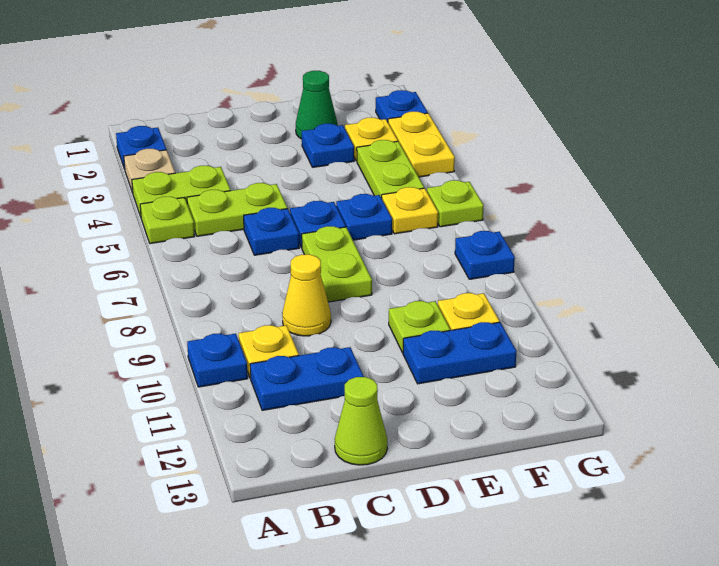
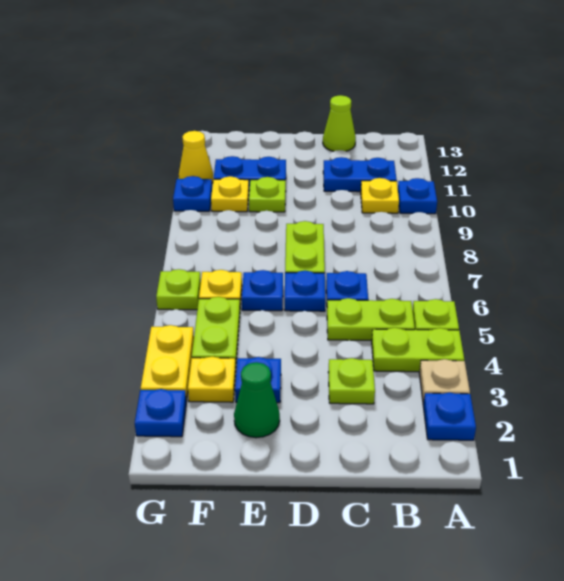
none -> lime plate C3 level 1
yellow cone C9 level 1 -> yellow cone G11 level 1
blue plate G8 level 1 -> blue plate G10 level 1

